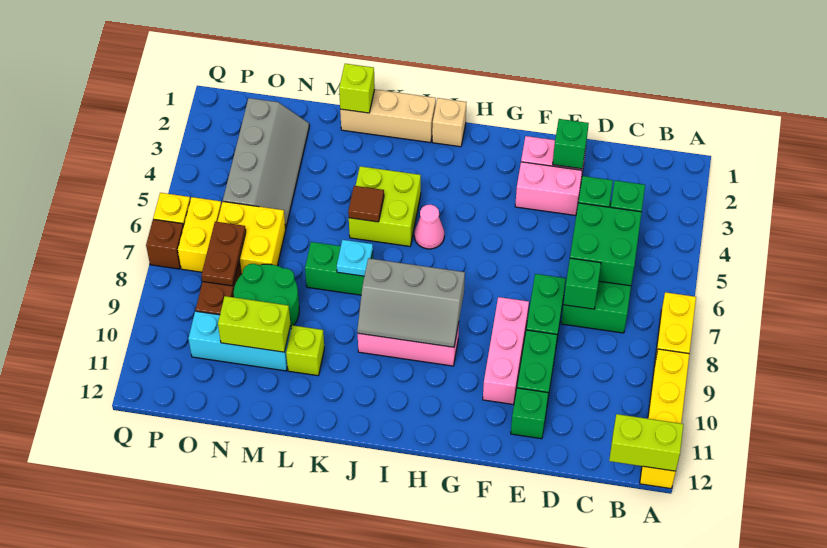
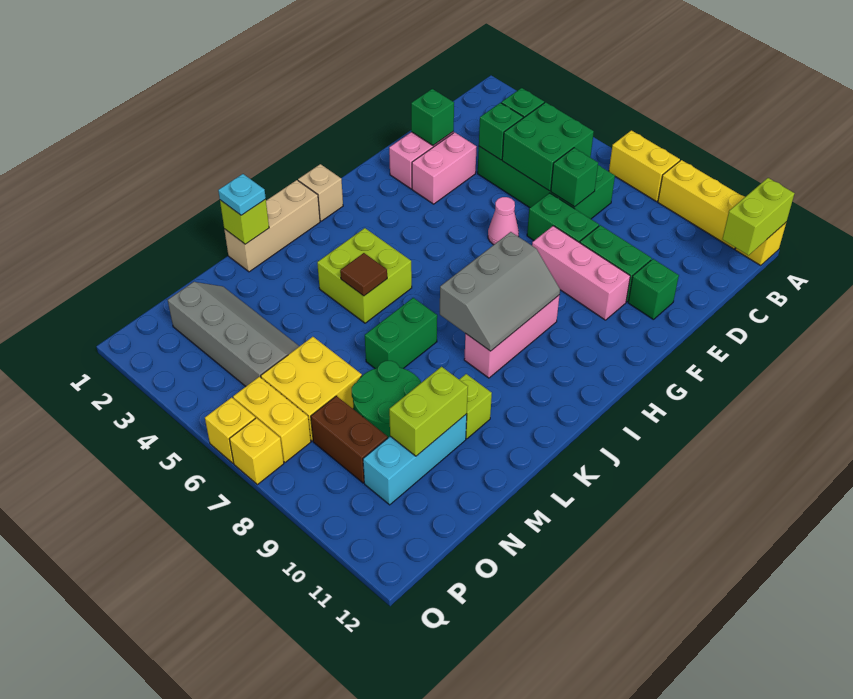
pink cone I5 level 1 -> pink cone F6 level 1
cyan plate K7 level 2 -> cyan plate L1 level 3
brown plate O7:O8 level 2 -> none
brown brick Q7 level 1 -> yellow brick Q7 level 1

